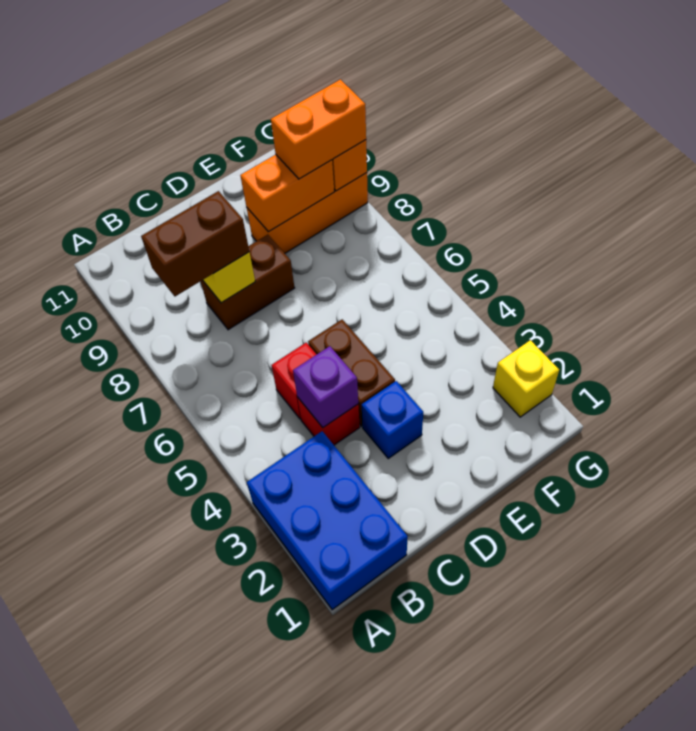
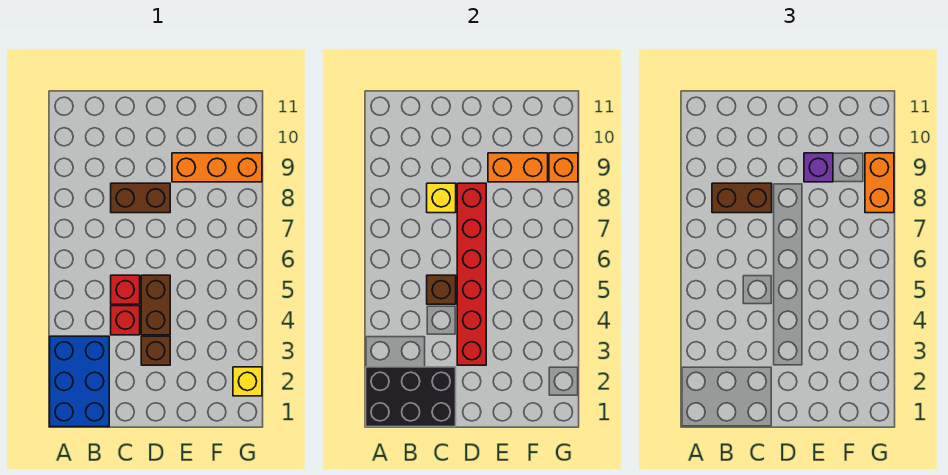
none -> black brick A1:C2 level 2
purple brick C4 level 2 -> purple brick E9 level 3
none -> brown brick C5 level 2
blue brick D3 level 1 -> brown brick D3 level 1
none -> red brick D3:D8 level 2
orange brick F9:G9 level 3 -> orange brick G8:G9 level 3

